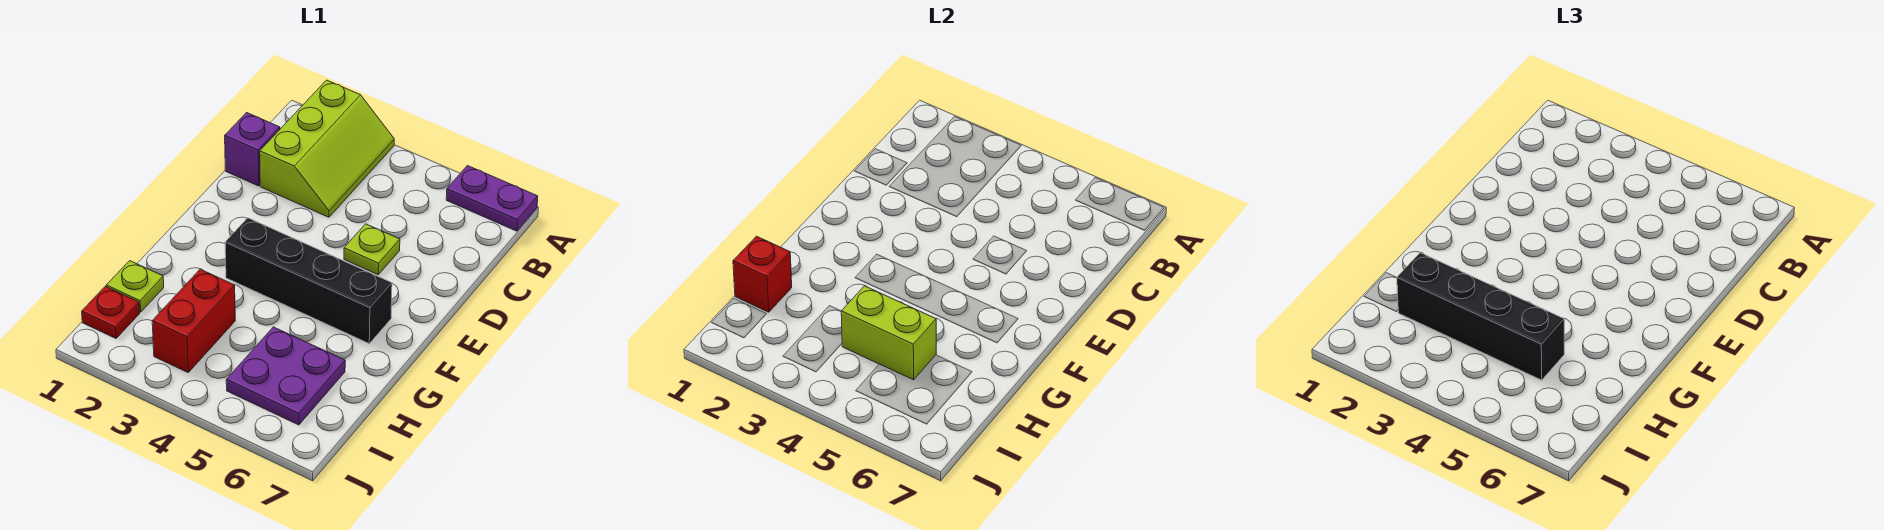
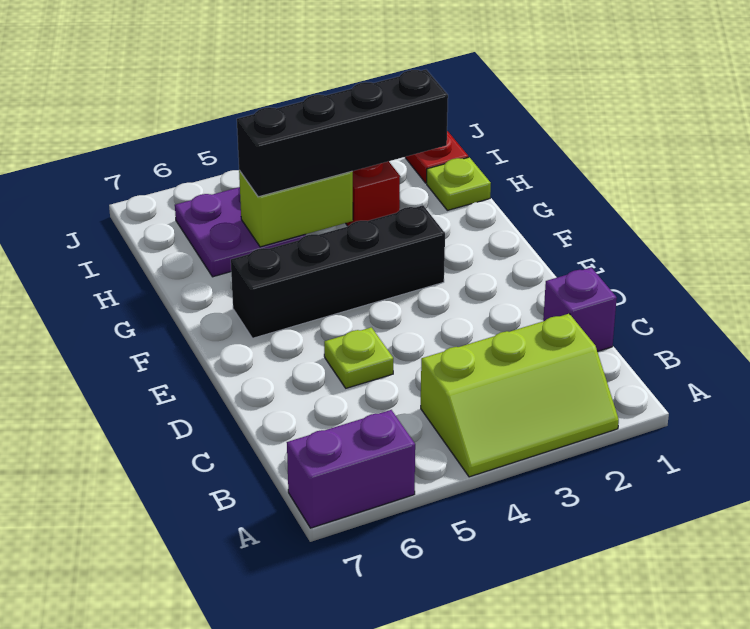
lime slope A2:C3 level 1 top 2 -> lime slope A2:B4 level 1 top B
purple plate A6:A7 level 1 -> purple brick A6:A7 level 1
red brick H1 level 2 -> none

